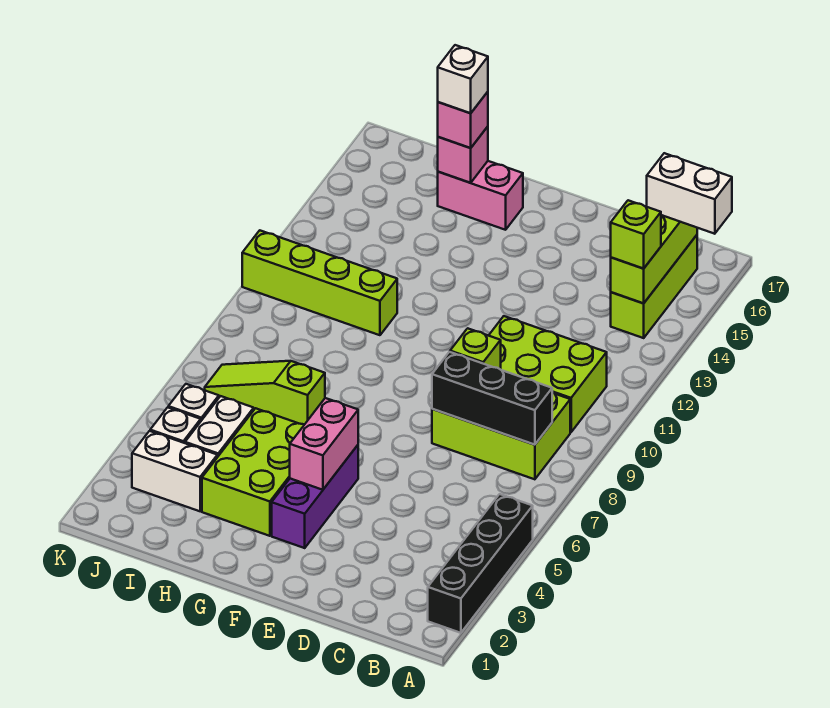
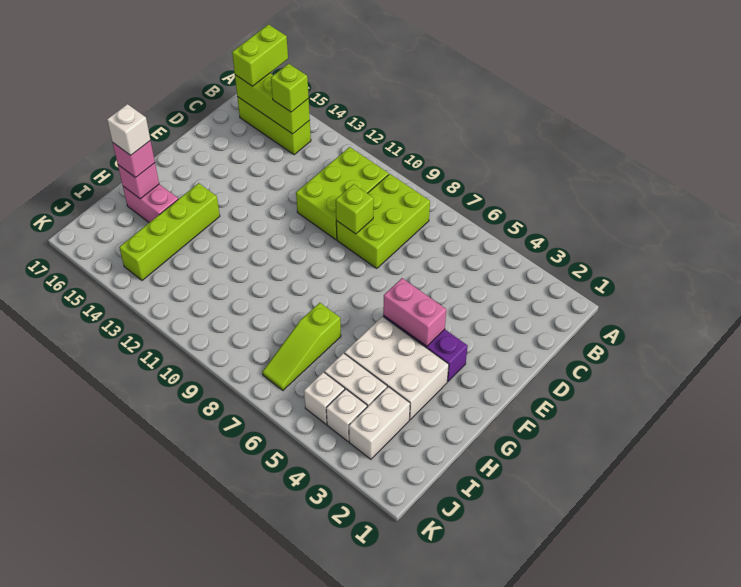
black brick A2:A5 level 1 -> none
white brick A16:B16 level 3 -> lime brick A16:B16 level 3
black brick B8:D8 level 2 -> none
lime brick G3:H5 level 1 -> white brick G3:H5 level 1
pink brick G16:H16 level 1 -> pink brick H15:H16 level 1
lime brick H11:K11 level 1 -> lime brick G14:J14 level 1

